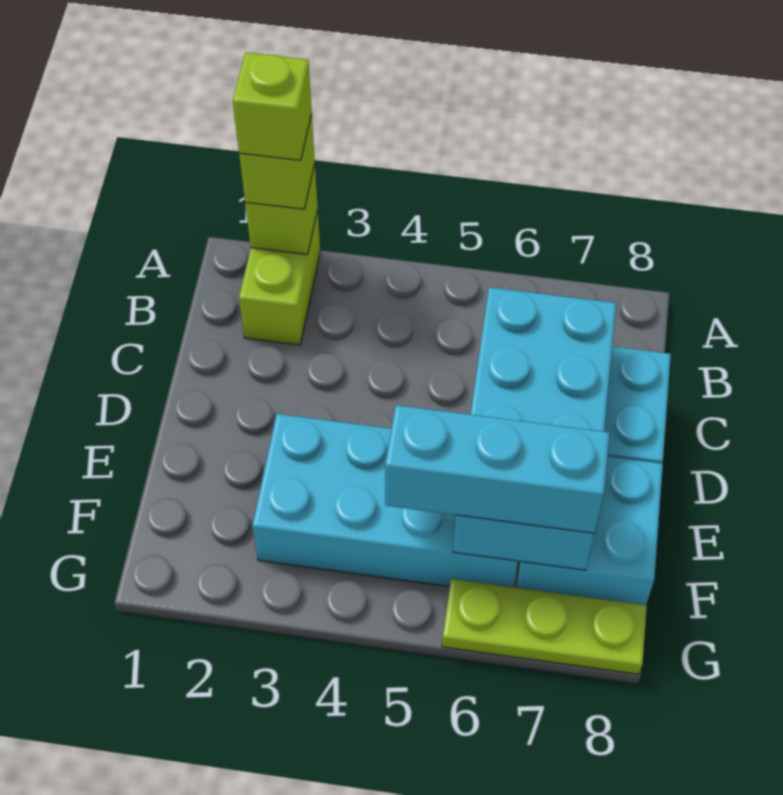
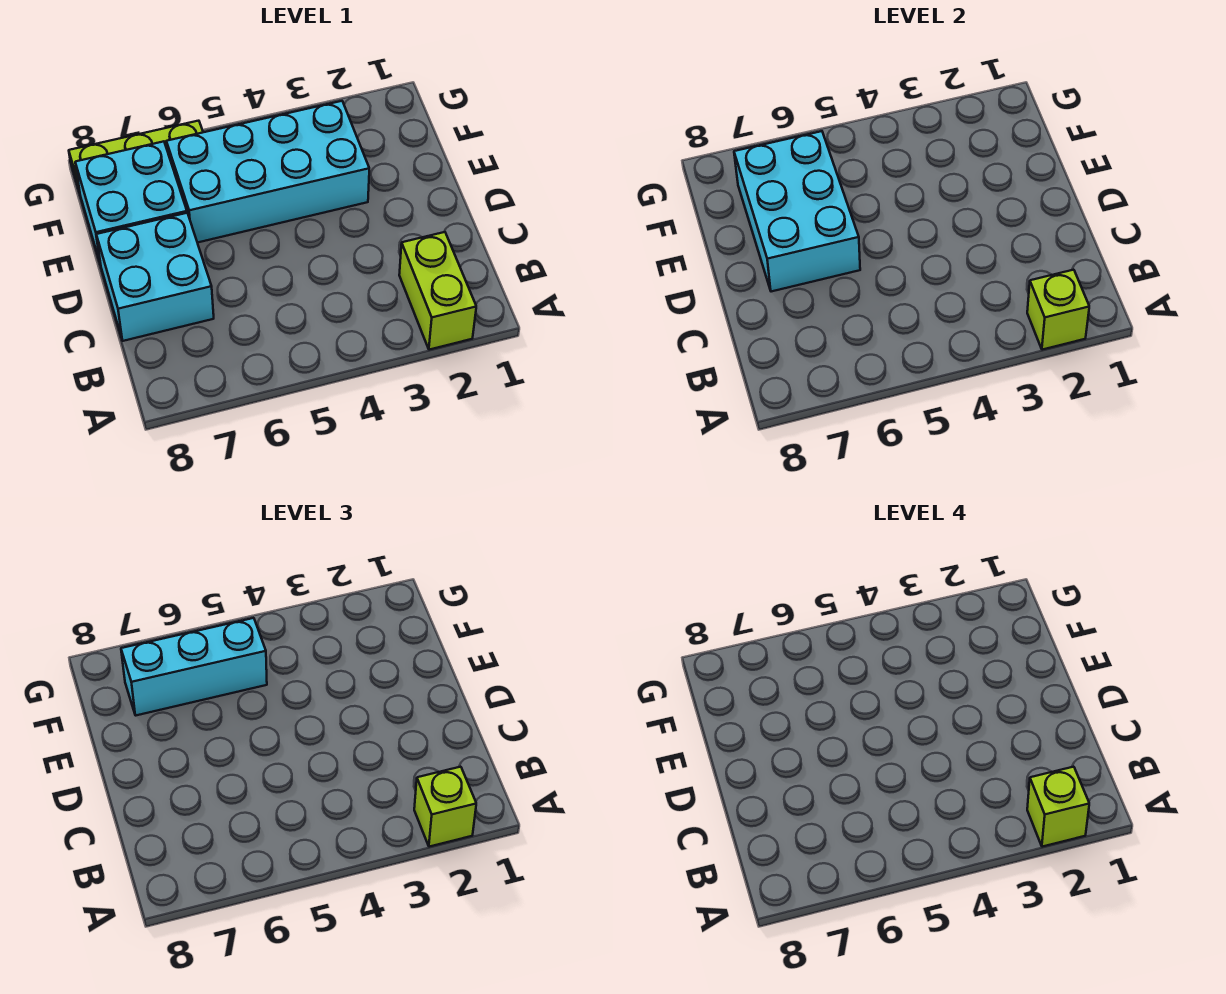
cyan brick C6:F7 level 2 -> cyan brick D6:F7 level 2

